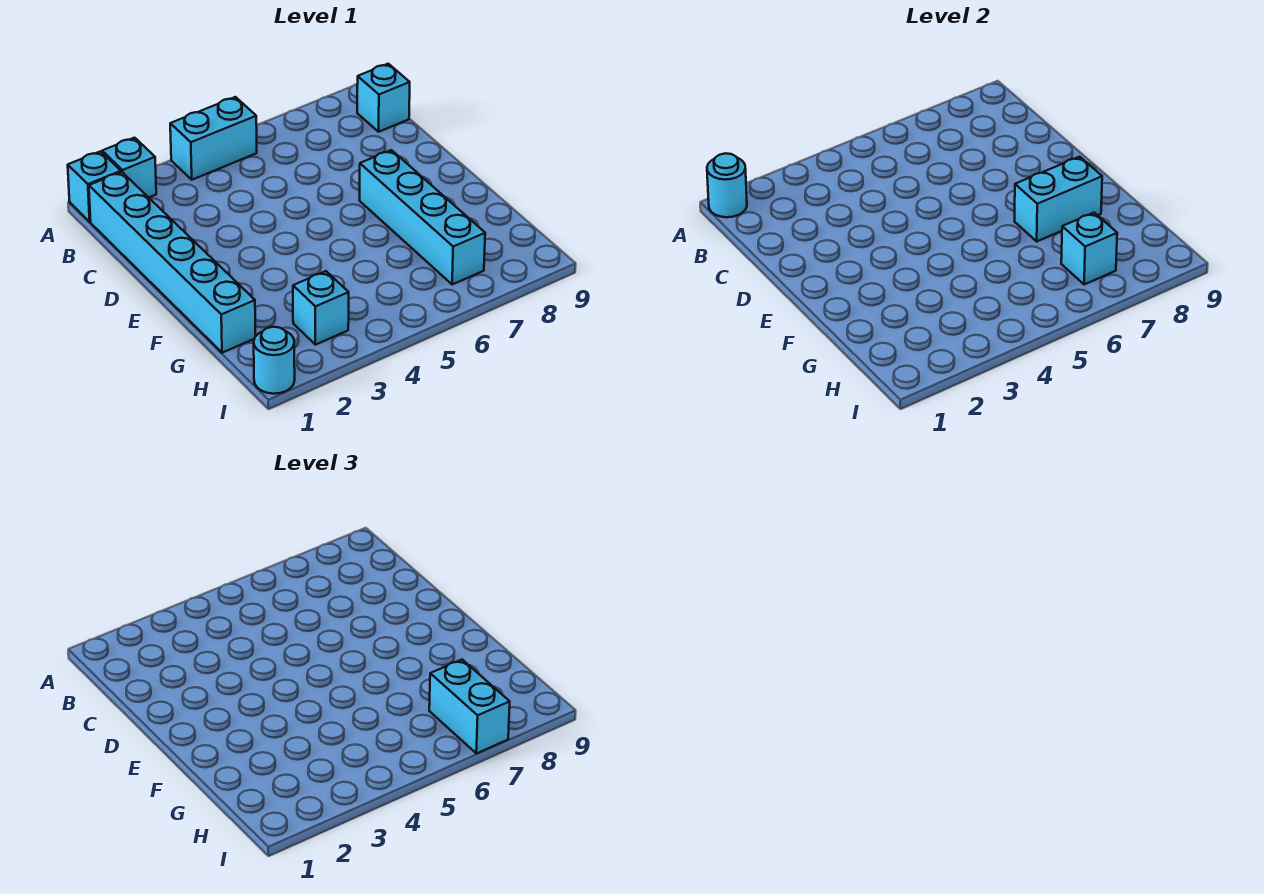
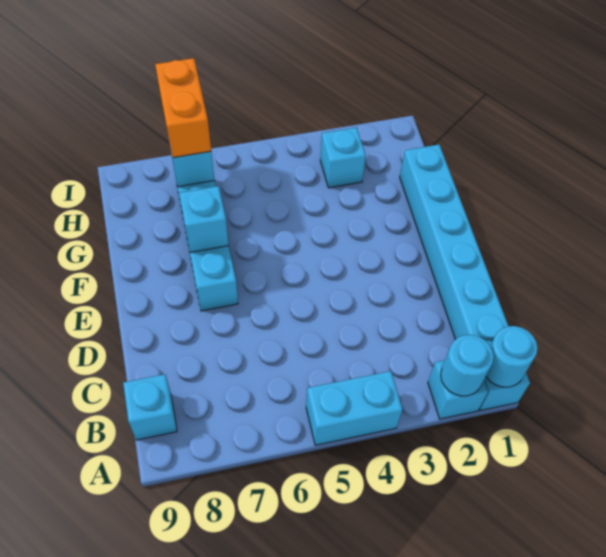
cyan brick F7:F8 level 2 -> cyan brick F7 level 2
cyan brick H7:I7 level 3 -> orange brick H7:I7 level 3
cyan round brick I1 level 1 -> cyan round brick A2 level 2

